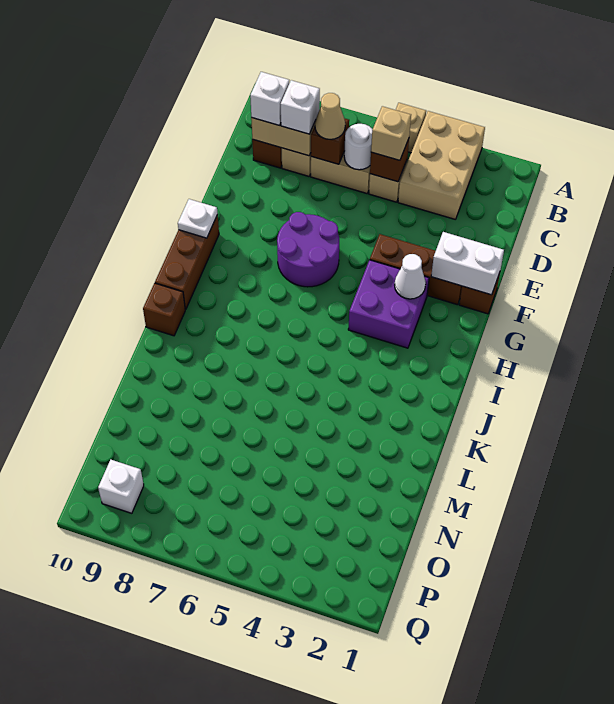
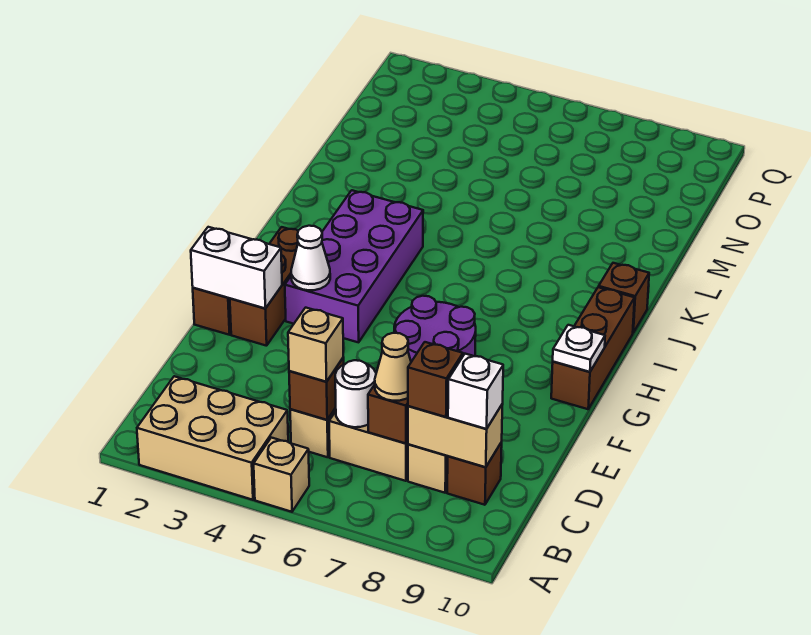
tan brick A3:C4 level 1 -> tan brick A2:B4 level 1
white brick C8 level 3 -> brown brick C8 level 3
brown brick F2:F4 level 1 -> brown brick F2:H2 level 1
purple brick G3:H4 level 1 -> purple brick G3:J4 level 1
white brick P9 level 1 -> none

